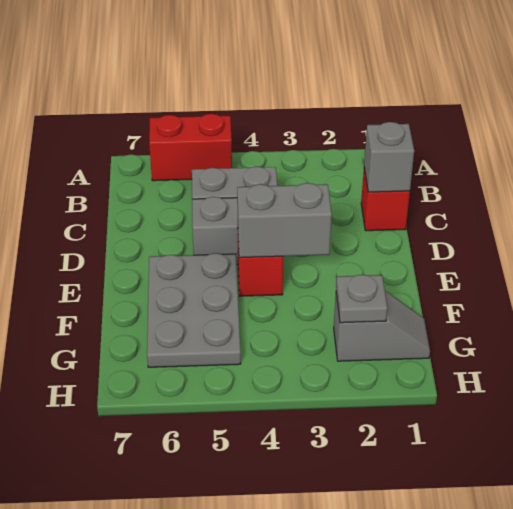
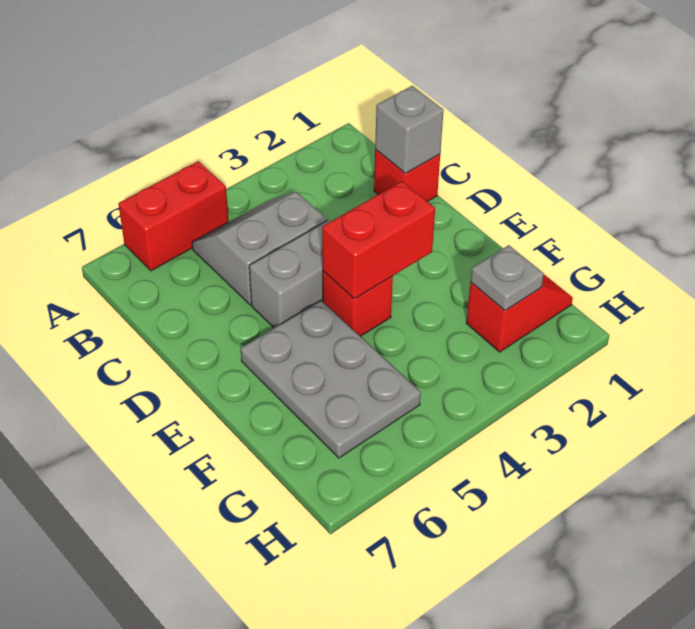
grey brick E3:E4 level 2 -> red brick E3:E4 level 2
grey slope G1:G2 level 1 top 2 -> red slope G1:G2 level 1 top 2

